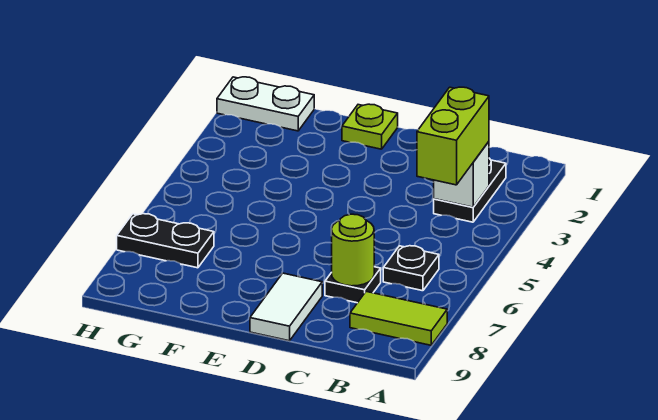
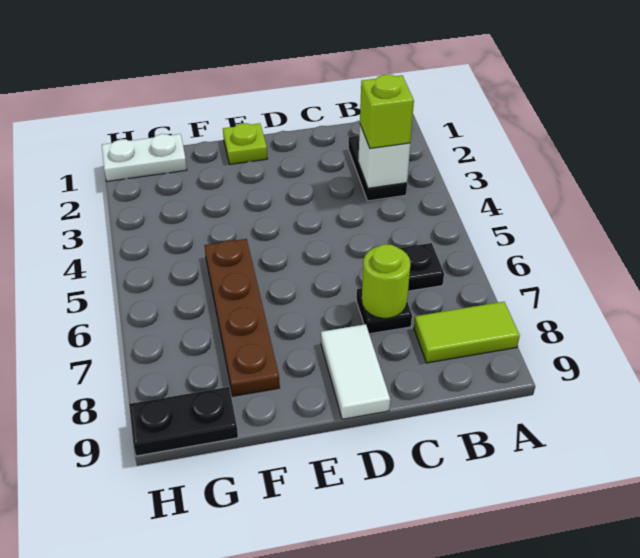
lime brick B3:B4 level 3 -> lime brick B3 level 3
none -> brown plate F5:F8 level 1
black plate G7:H7 level 1 -> black plate G9:H9 level 1

